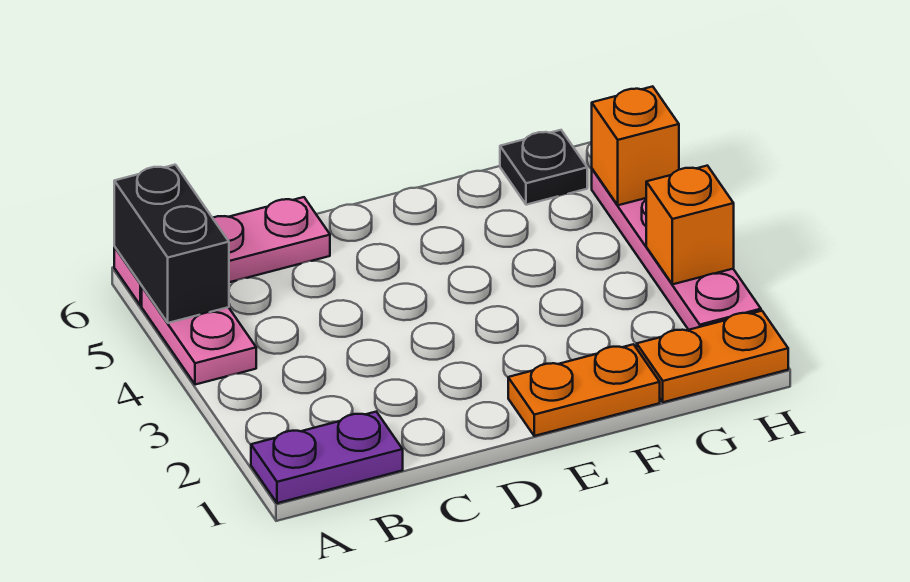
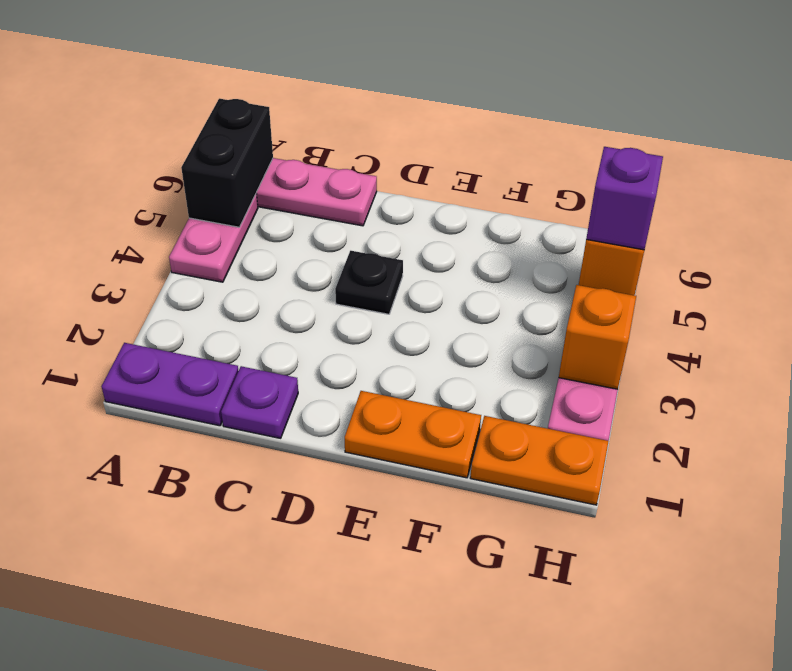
none -> purple plate C1 level 1
black plate G6 level 1 -> black plate D4 level 1
none -> purple brick H5 level 3

